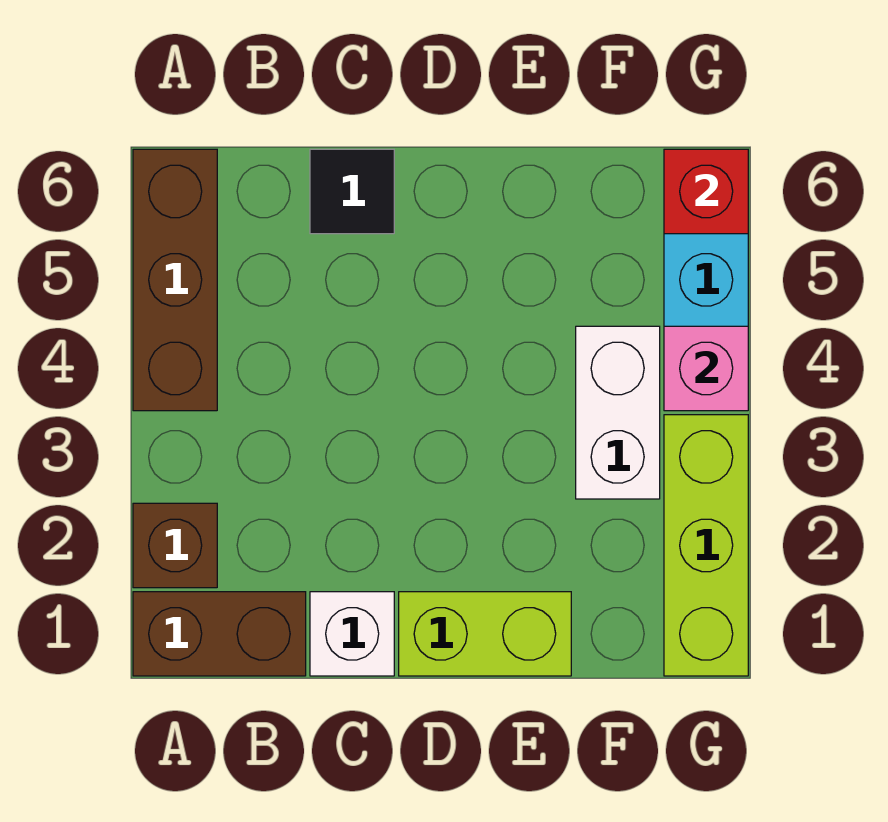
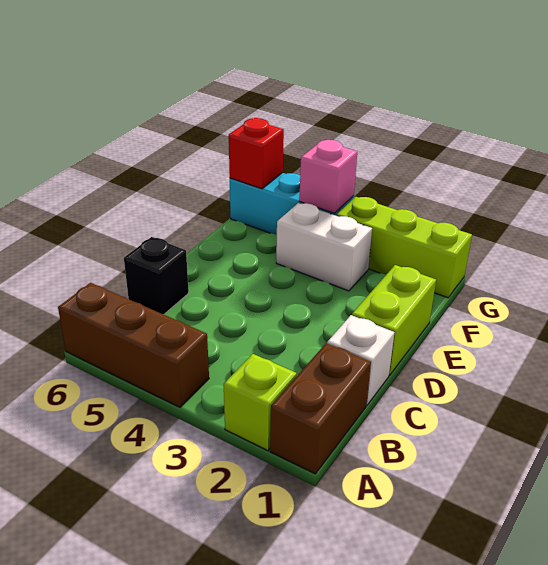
brown brick A2 level 1 -> lime brick A2 level 1
black tile C6 level 1 -> black brick C6 level 1

